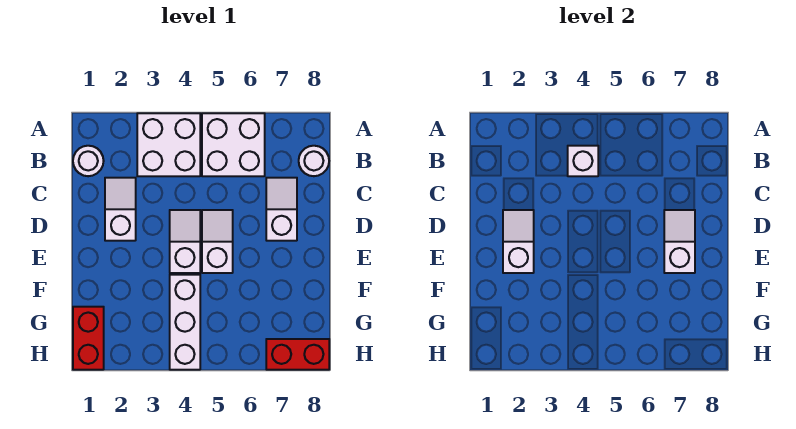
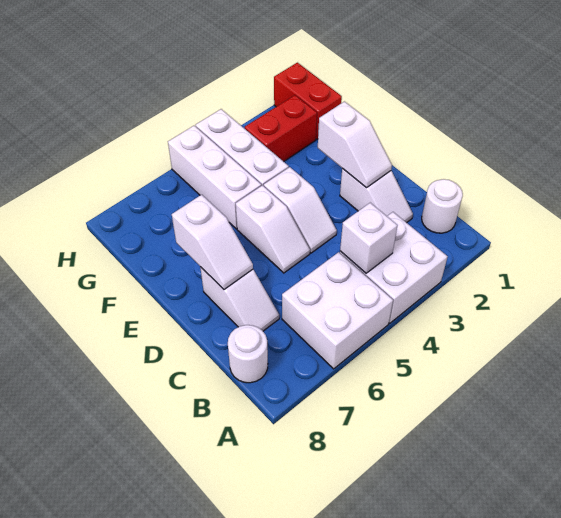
none -> white brick F5:H5 level 1
red brick H7:H8 level 1 -> red brick G2:G3 level 1

